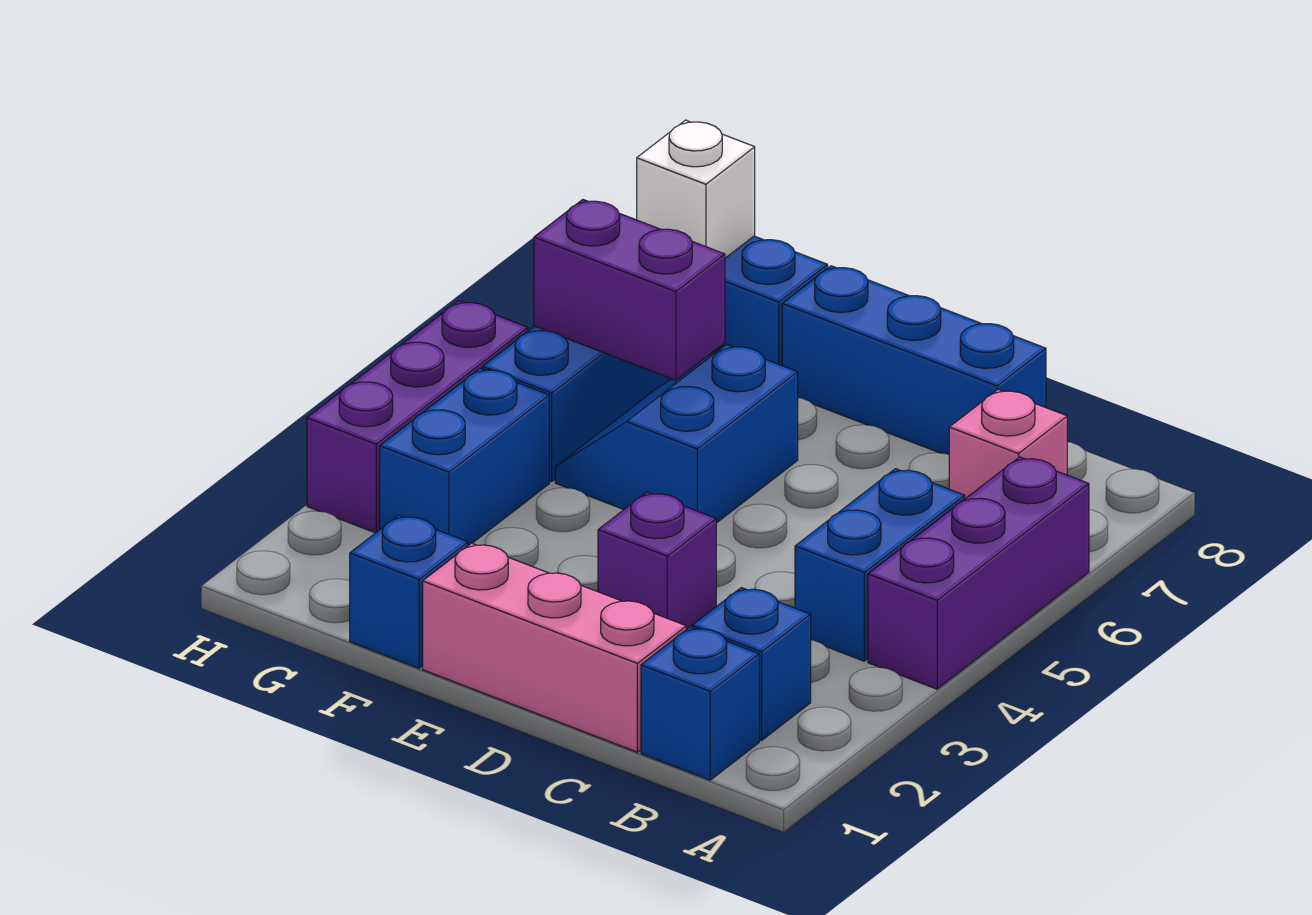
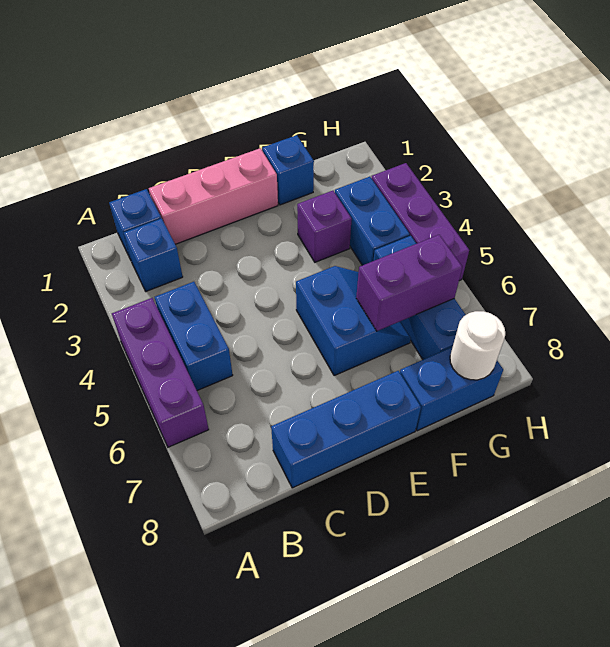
pink brick B7 level 1 -> none
purple brick D3 level 1 -> purple brick F3 level 1
white brick G8 level 2 -> white round brick G8 level 2

